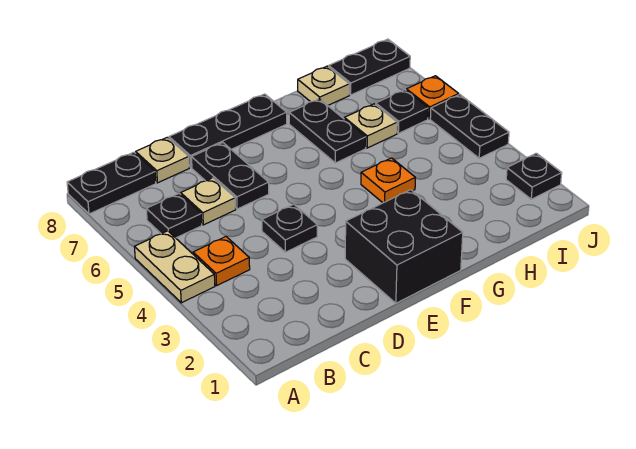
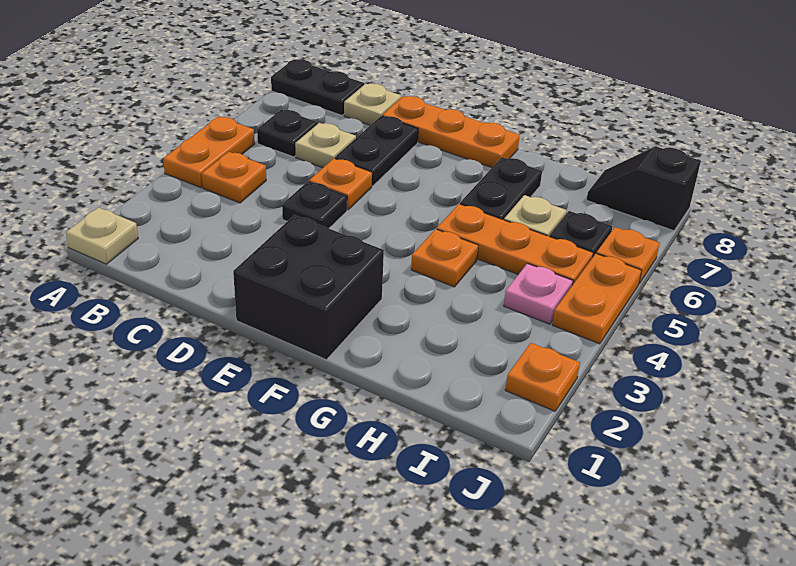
tan plate A4:A5 level 1 -> orange plate A4:A5 level 1
none -> orange plate D5 level 1
black plate D8:F8 level 1 -> orange plate D8:F8 level 1
none -> orange plate G5:I5 level 1
tan plate H8 level 1 -> tan plate A1 level 1
none -> pink plate I4 level 1
black plate I8:J8 level 1 -> black slope I8:J8 level 1 top J
black plate J2 level 1 -> orange plate J2 level 1
black plate J4:J5 level 1 -> orange plate J4:J5 level 1

